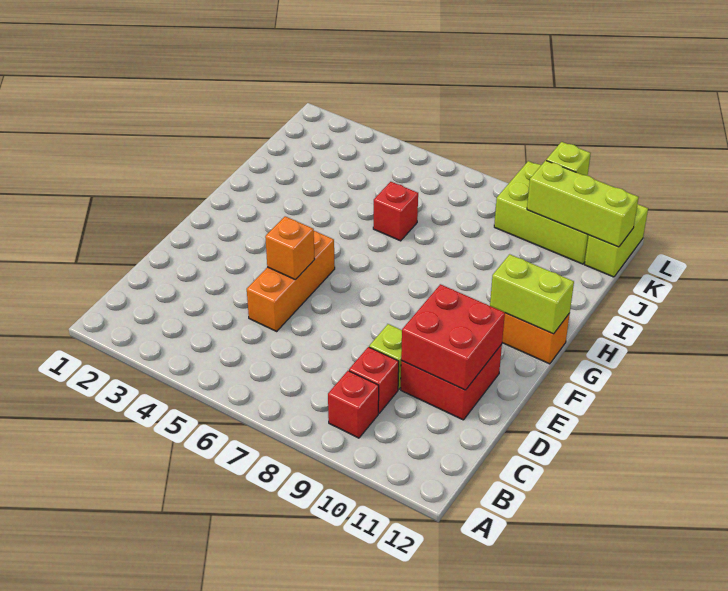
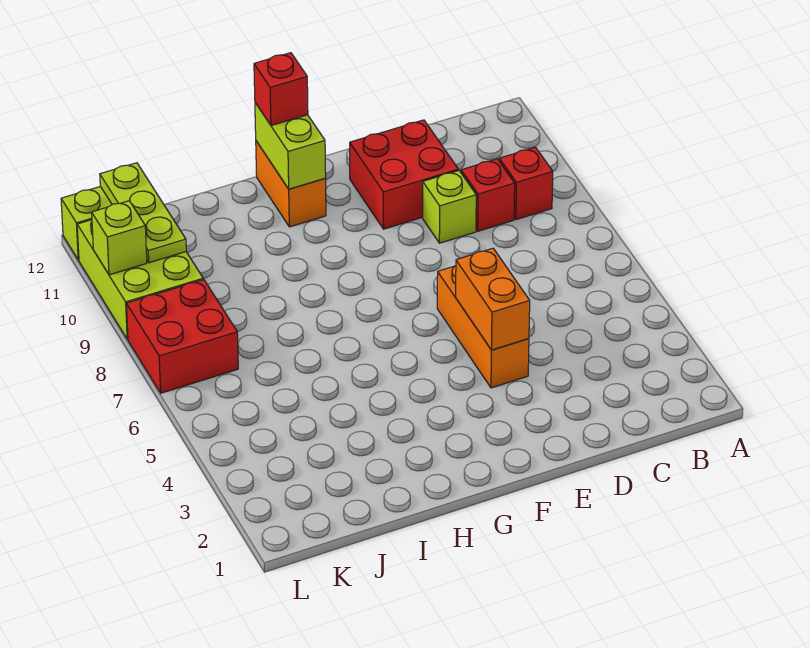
orange brick D5:F5 level 1 -> orange brick E4:E6 level 1
red brick D10:E11 level 2 -> red brick K7:L8 level 1
orange brick E5 level 2 -> orange brick E4:E5 level 2
red brick I6 level 1 -> red brick G12 level 3
lime brick K10:K12 level 2 -> lime plate K10:K12 level 2

